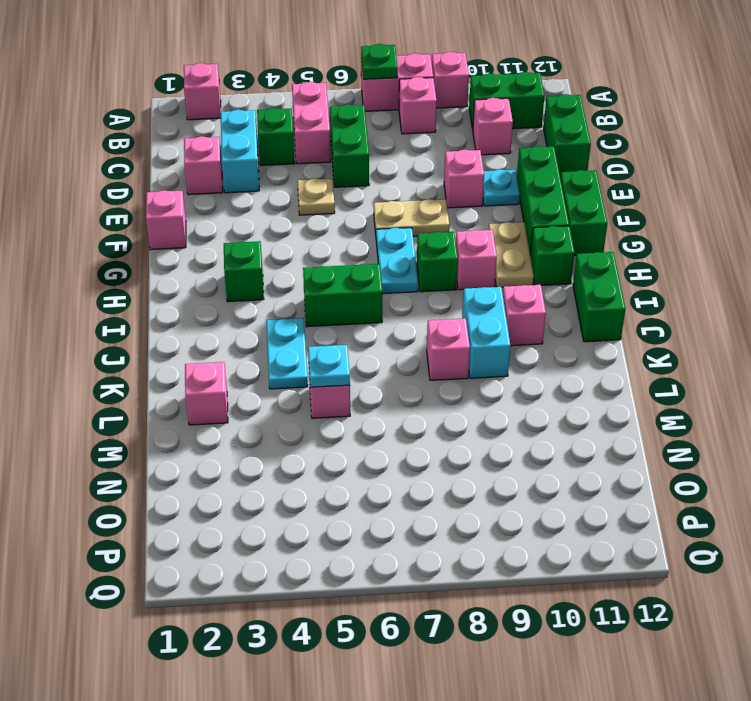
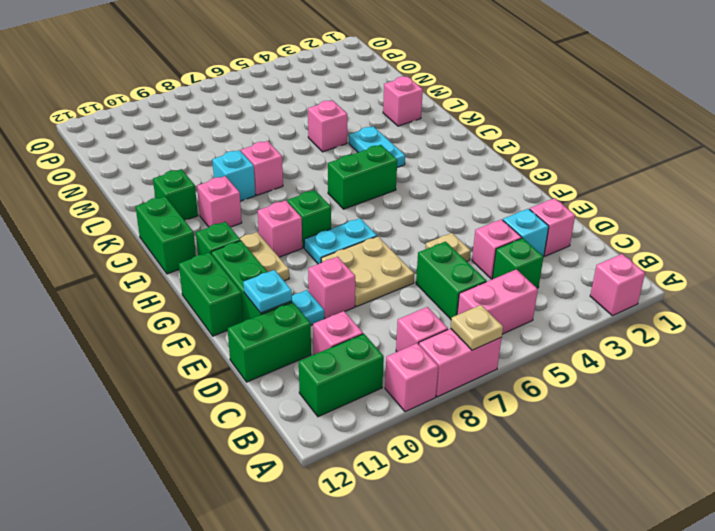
green plate A7 level 2 -> tan plate A7 level 2
pink brick B5:C5 level 1 -> pink brick B5:B6 level 1
cyan brick C3:D3 level 1 -> cyan brick D3 level 1
green brick C12:D12 level 1 -> green brick D11:D12 level 1
pink brick F1 level 1 -> pink brick D4 level 1
tan plate F7:F8 level 1 -> tan plate E7:F8 level 1
cyan plate G7:H7 level 1 -> cyan plate G7:G8 level 1
green brick H3 level 1 -> green brick K11 level 1
cyan brick J9:K9 level 1 -> cyan brick K9 level 1
cyan plate L5 level 2 -> cyan plate E11 level 2

